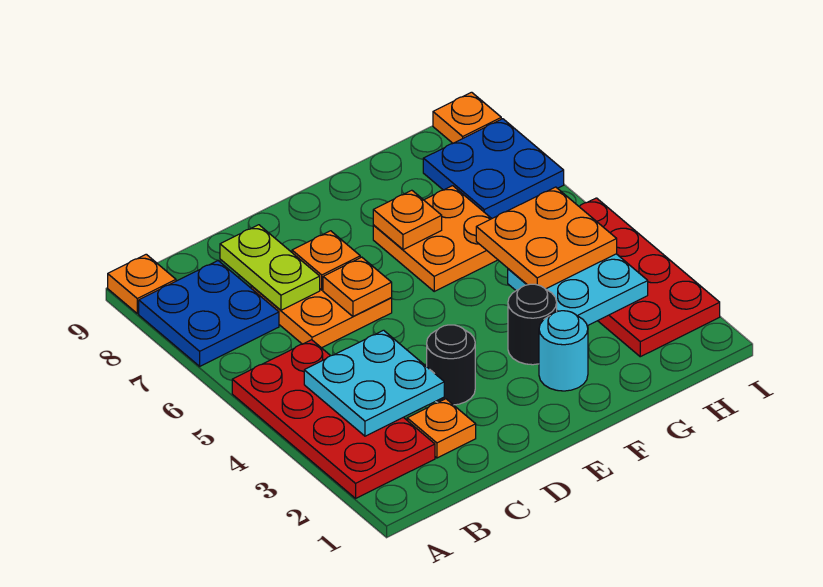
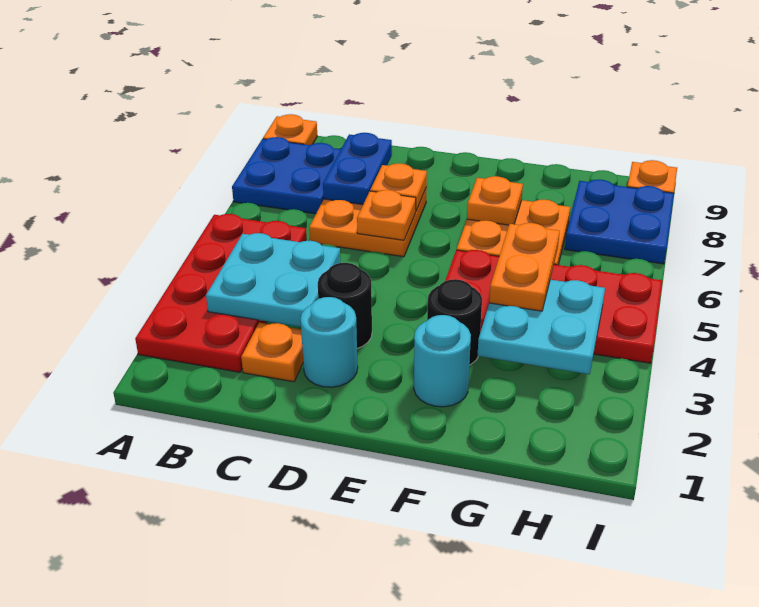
lime plate C7:C8 level 2 -> blue plate C7:C8 level 2
none -> cyan round brick D2 level 1
orange plate G4:H5 level 3 -> orange plate G4:G5 level 3
red plate H2:I5 level 1 -> red plate F4:I5 level 1

